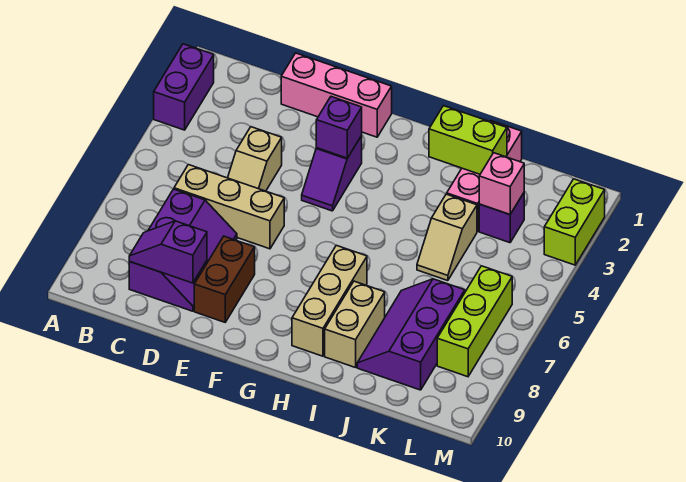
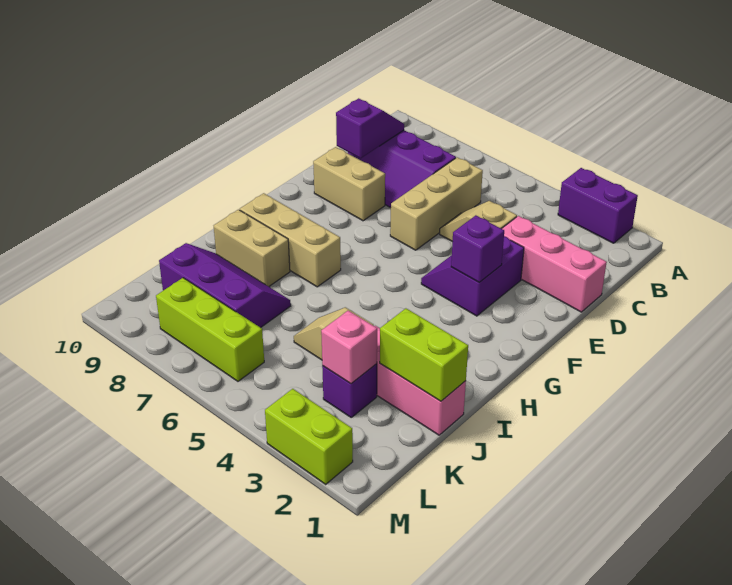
pink brick D1:F1 level 1 -> pink brick D1:D3 level 1
brown brick E8:E9 level 1 -> tan brick E8:E9 level 1
purple slope F3:F4 level 1 top 3 -> purple slope E3:F4 level 1 top 3
lime brick I2:J2 level 2 -> lime brick J1:J2 level 2

